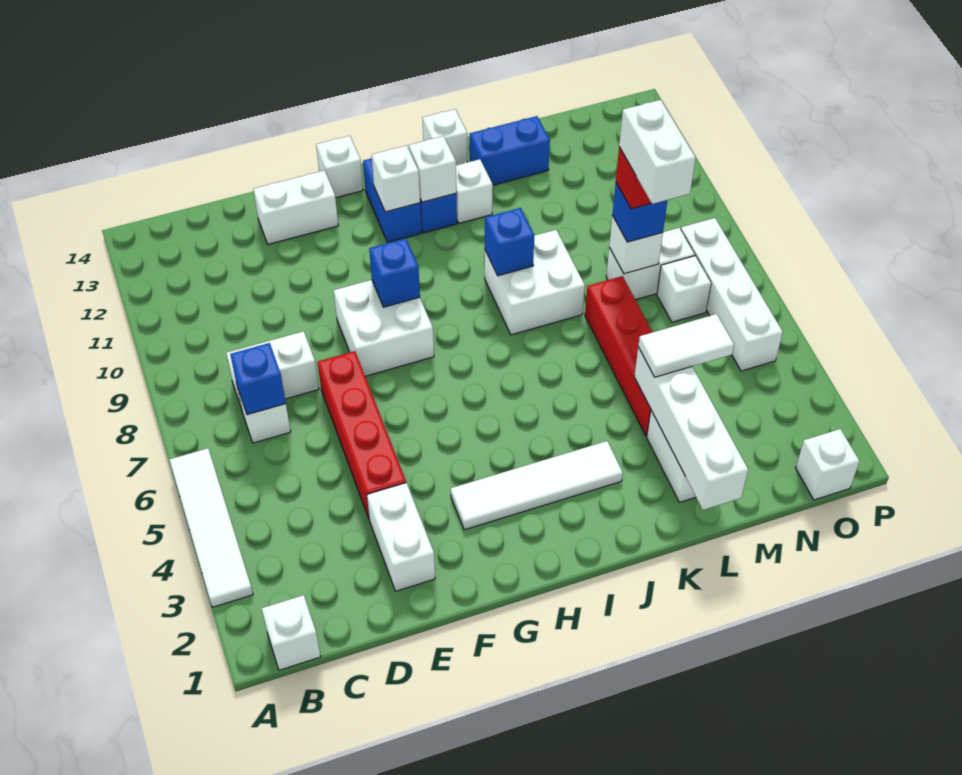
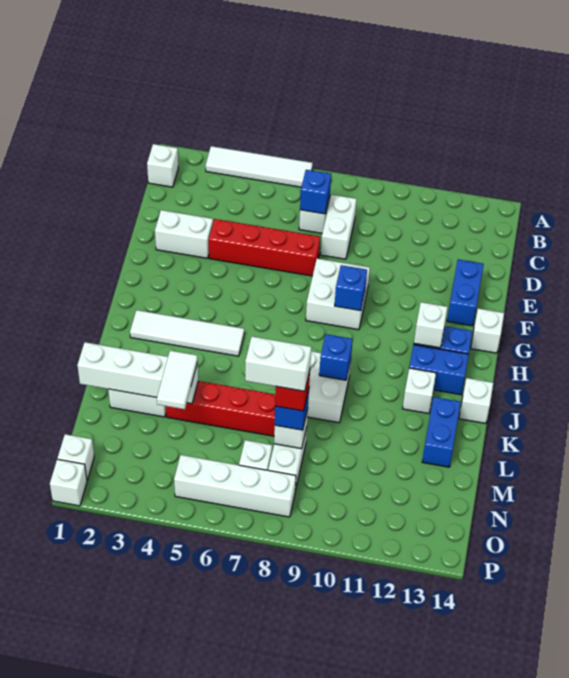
white brick E13:F13 level 1 -> blue brick E13:F13 level 1
white tile G3:J3 level 1 -> white tile I2:I5 level 1
white brick I12 level 2 -> white brick P1 level 1

